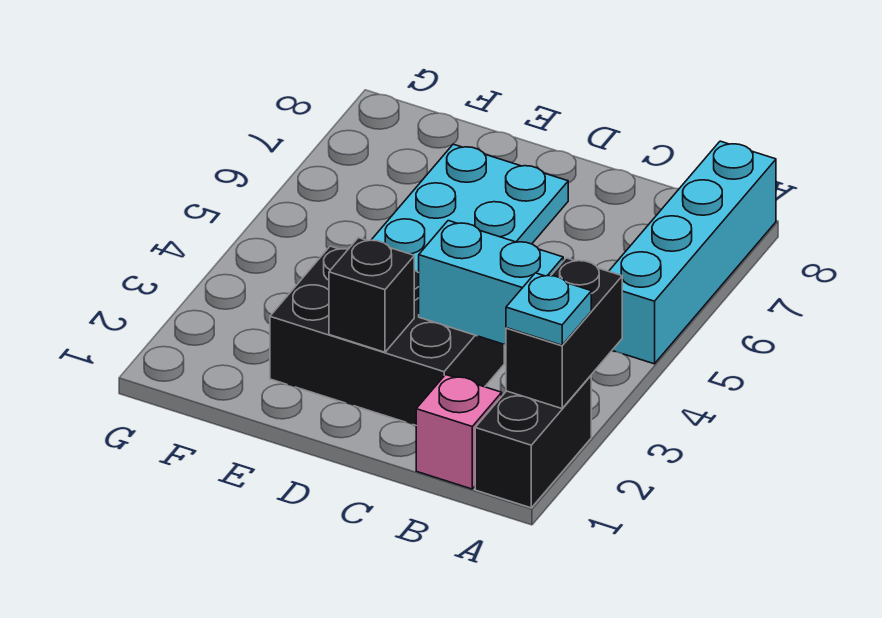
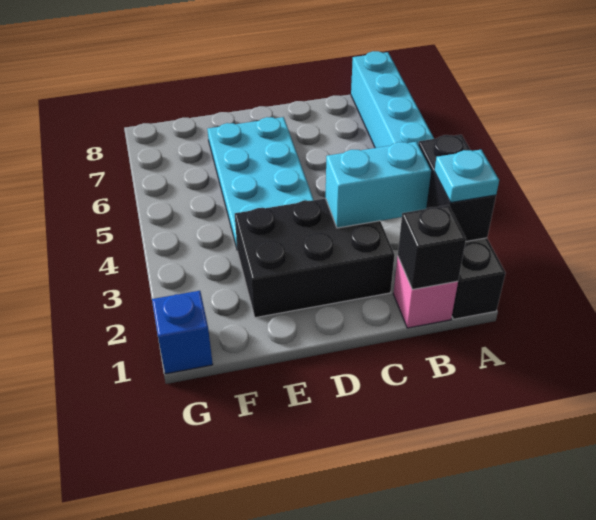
black brick D2 level 2 -> black brick B1 level 2
none -> blue brick G1 level 1

